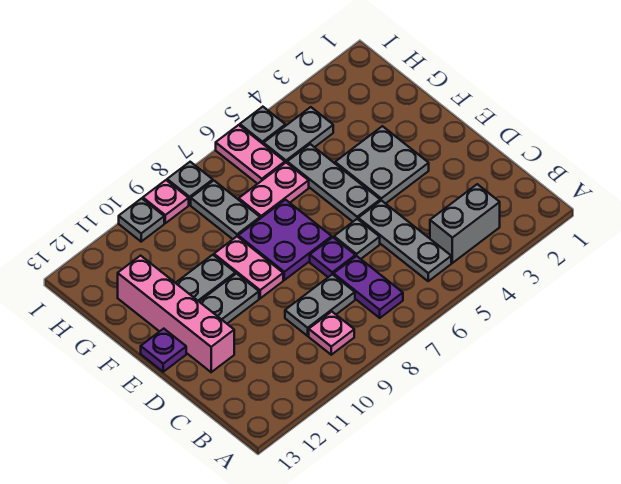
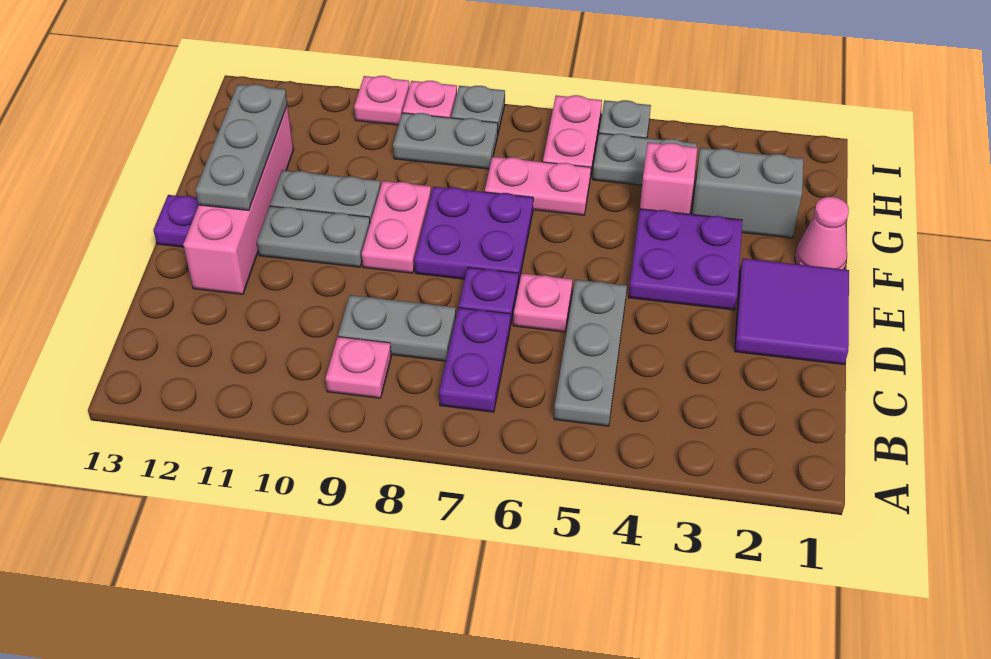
grey brick B3:B4 level 1 -> grey brick G2:G3 level 1
none -> purple tile D1:E2 level 1
grey plate D6 level 1 -> pink plate D6 level 1
grey plate E3:F4 level 1 -> purple plate E3:F4 level 1
grey plate E5:G5 level 1 -> grey plate E12:G12 level 2
none -> pink cone F1 level 1
none -> pink brick G4 level 1
grey plate G8:H8 level 1 -> grey plate H8:H9 level 1
grey plate I10 level 1 -> pink plate I10 level 1

